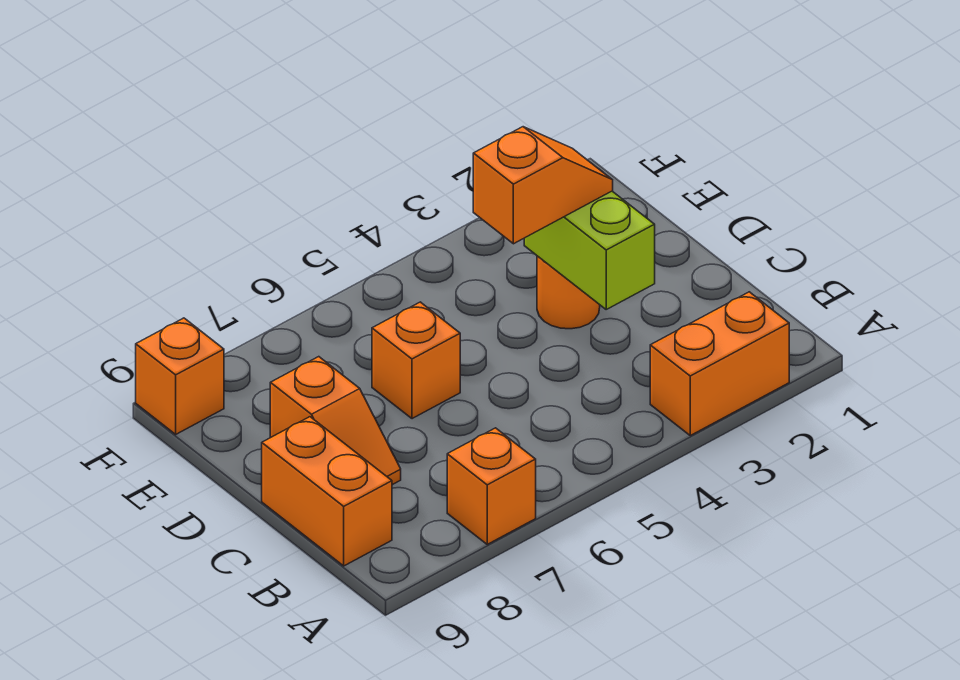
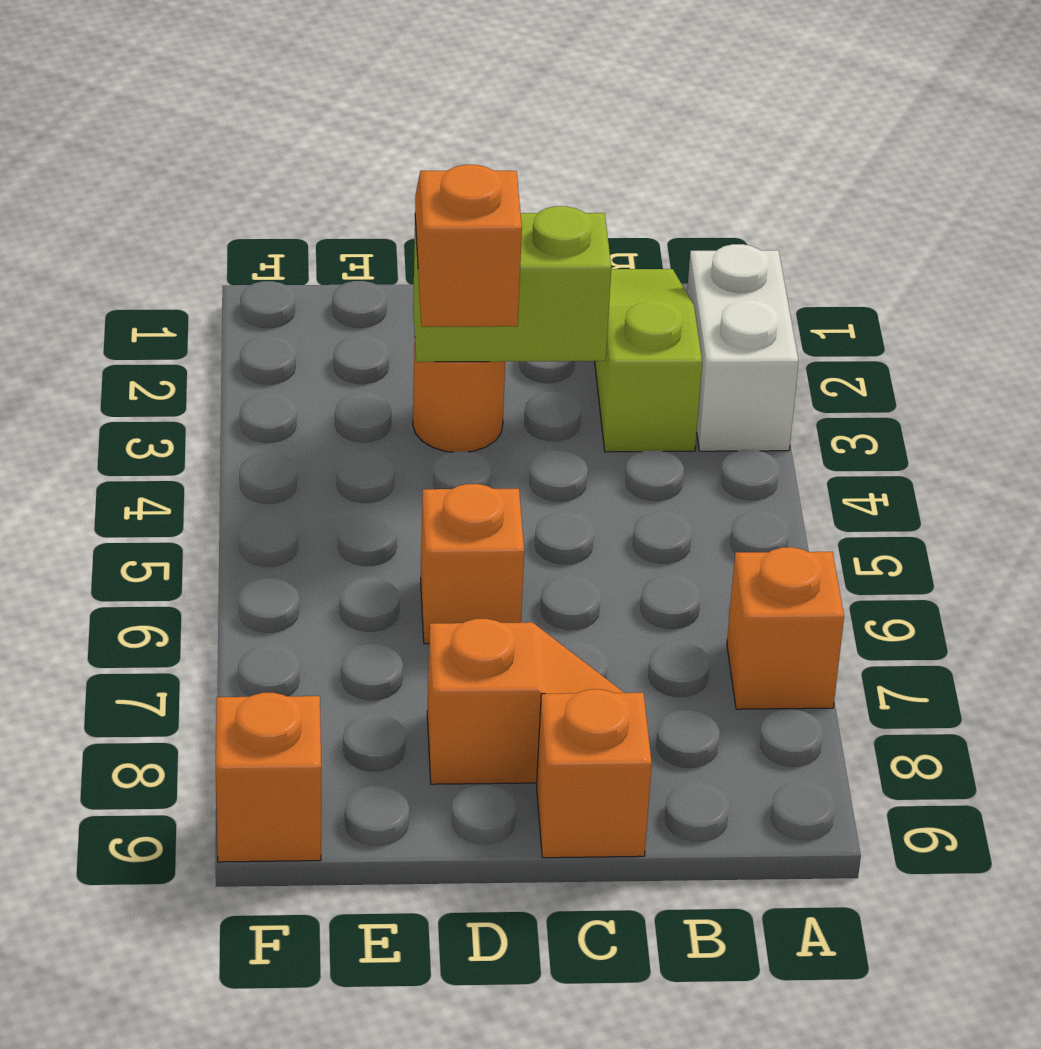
orange brick A2:A3 level 1 -> white brick A2:A3 level 1
none -> lime slope B1:B3 level 1 top 3
orange brick B9:C9 level 1 -> orange brick C9 level 1

